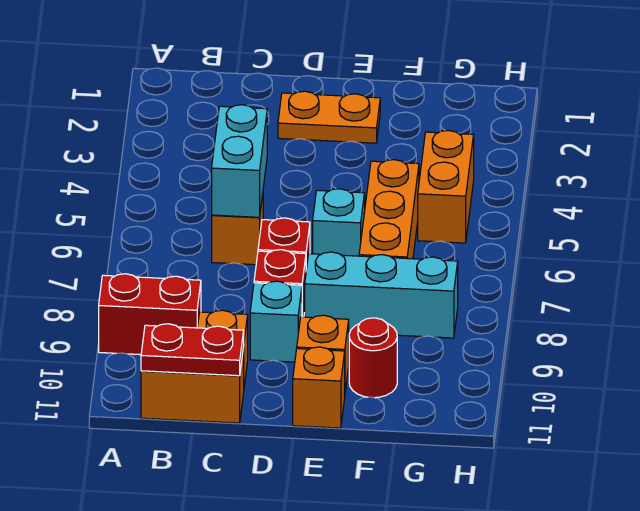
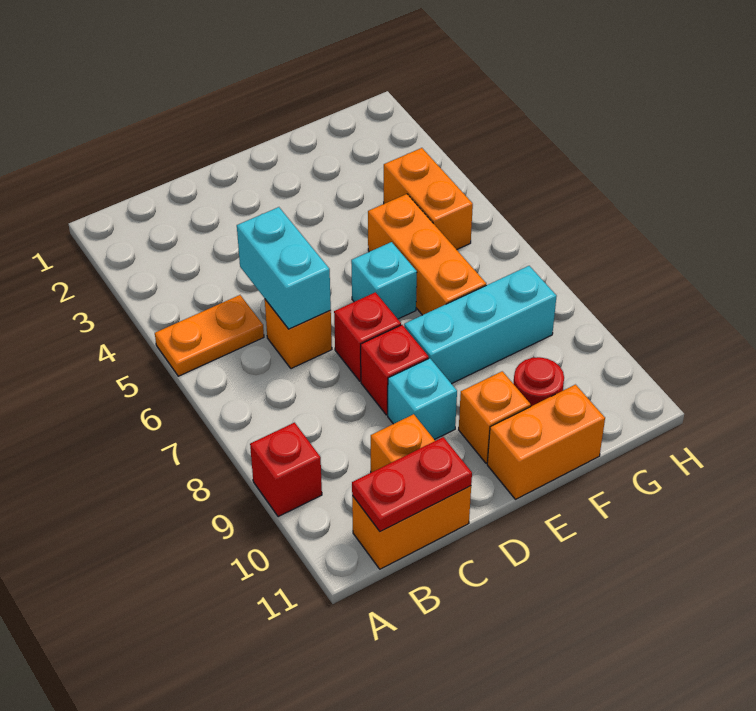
red brick A9:B9 level 1 -> red brick A9 level 1
orange plate D2:E2 level 1 -> orange plate A5:B5 level 1
orange brick E11 level 1 -> orange brick E11:F11 level 1

